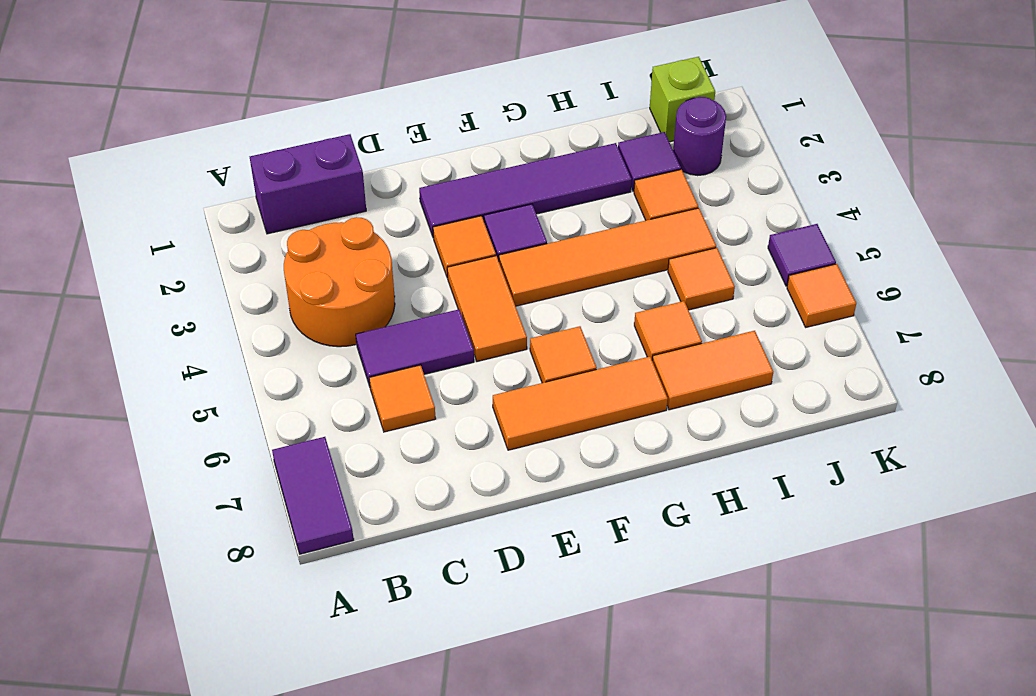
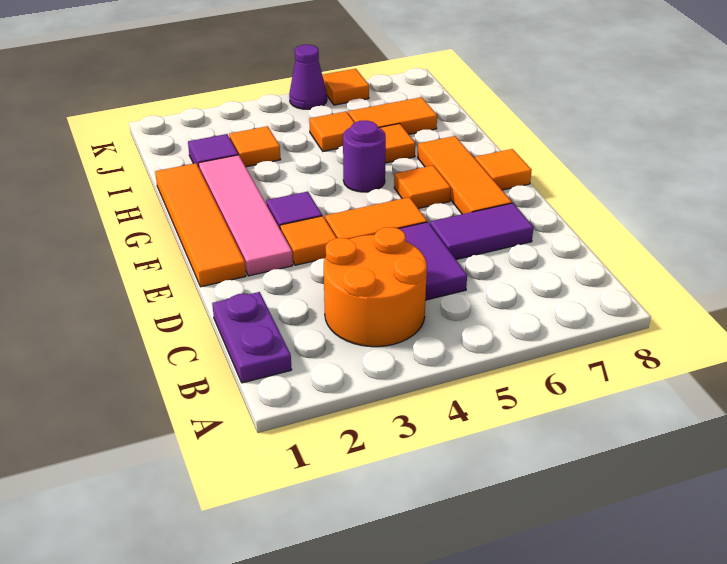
purple tile A7:A8 level 1 -> purple tile D6:D7 level 1
purple brick B1:C1 level 1 -> purple plate B1:C1 level 1
orange tile C6 level 1 -> orange tile F8 level 1
purple tile E2:H2 level 1 -> pink tile E2:H2 level 1
orange tile F4:I4 level 1 -> orange tile E1:H1 level 1
orange tile H7:I7 level 1 -> orange tile I6:I7 level 1
lime brick J1 level 1 -> none
purple round brick J2 level 1 -> purple round brick G5 level 1
purple tile K5 level 1 -> purple cone K5 level 1

